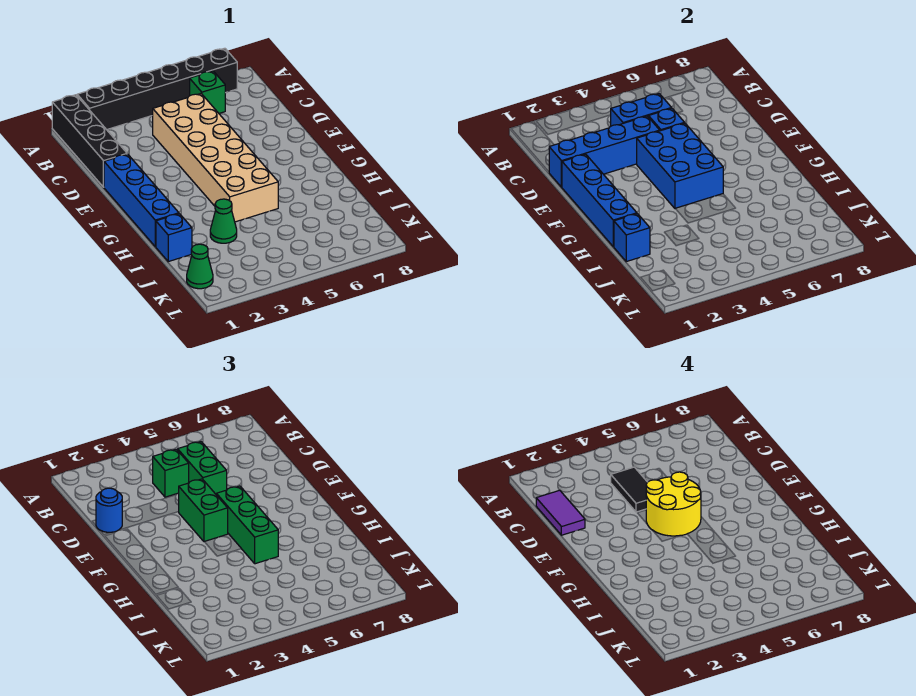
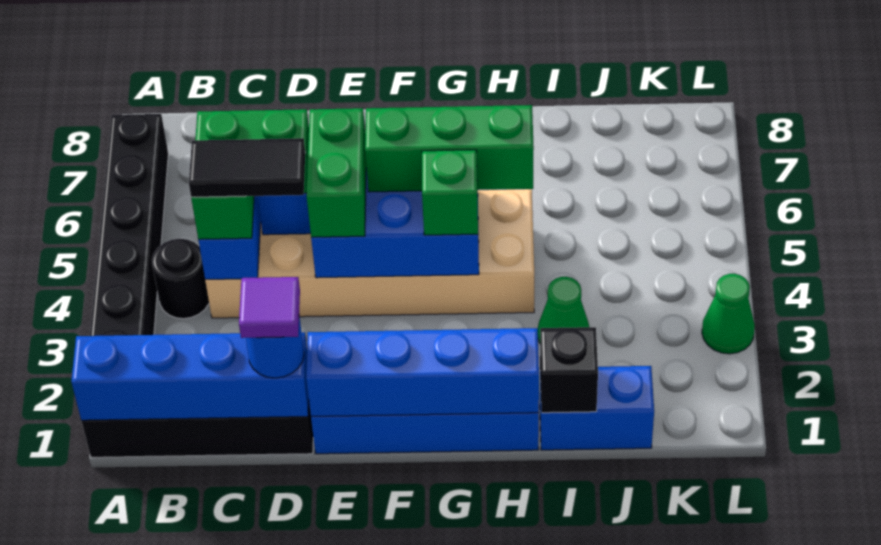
none -> black round brick B4 level 1
green brick B6 level 1 -> green brick G4 level 3
purple tile C1:D1 level 4 -> purple tile D1 level 4
blue brick D1:D4 level 2 -> blue brick A1:D1 level 2
green brick E4:F4 level 3 -> green brick E4:E5 level 3
yellow round brick E4:F5 level 4 -> none
blue brick I1 level 1 -> blue brick I1:J1 level 1
blue brick I1 level 2 -> black brick I1 level 2
green cone K1 level 1 -> green cone L3 level 1

